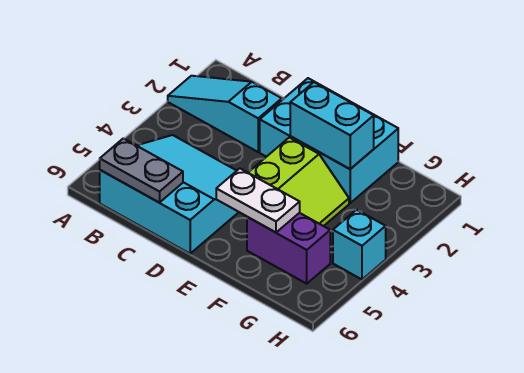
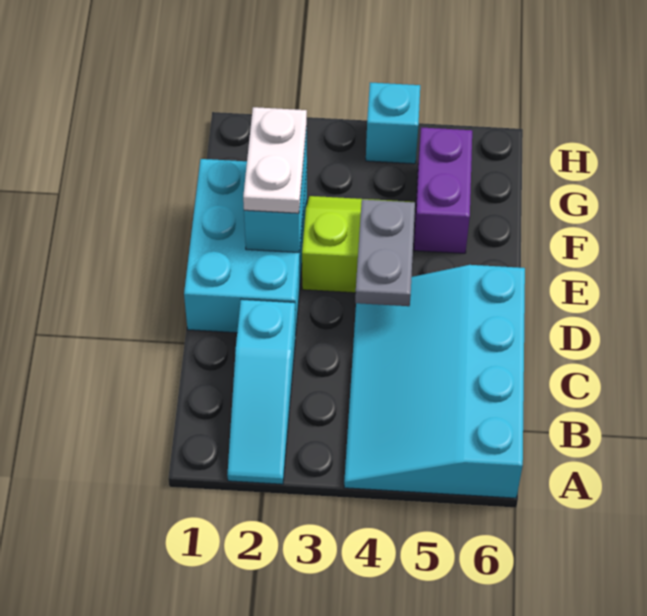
cyan slope B4:D6 level 1 top 6 -> cyan slope A4:D6 level 1 top 6
grey plate B6:C6 level 2 -> grey plate D4:E4 level 2
white plate E5:F5 level 2 -> white plate E2:F2 level 3

